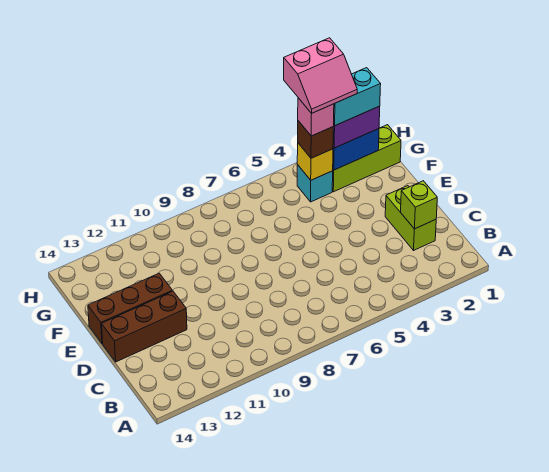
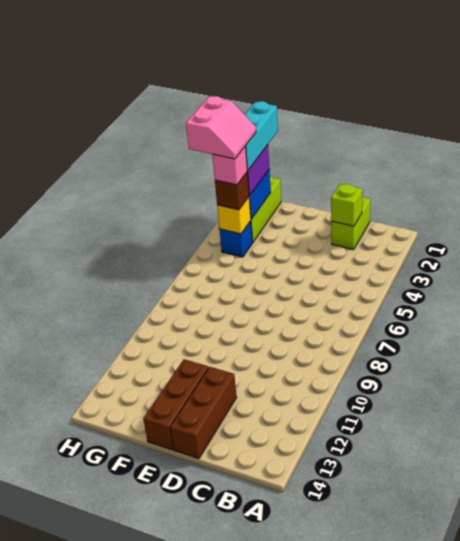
lime brick C2:D2 level 1 -> lime brick C1:C2 level 1
cyan brick G2:G3 level 4 -> cyan brick G1:G3 level 4
cyan brick G4 level 1 -> blue brick G4 level 1

